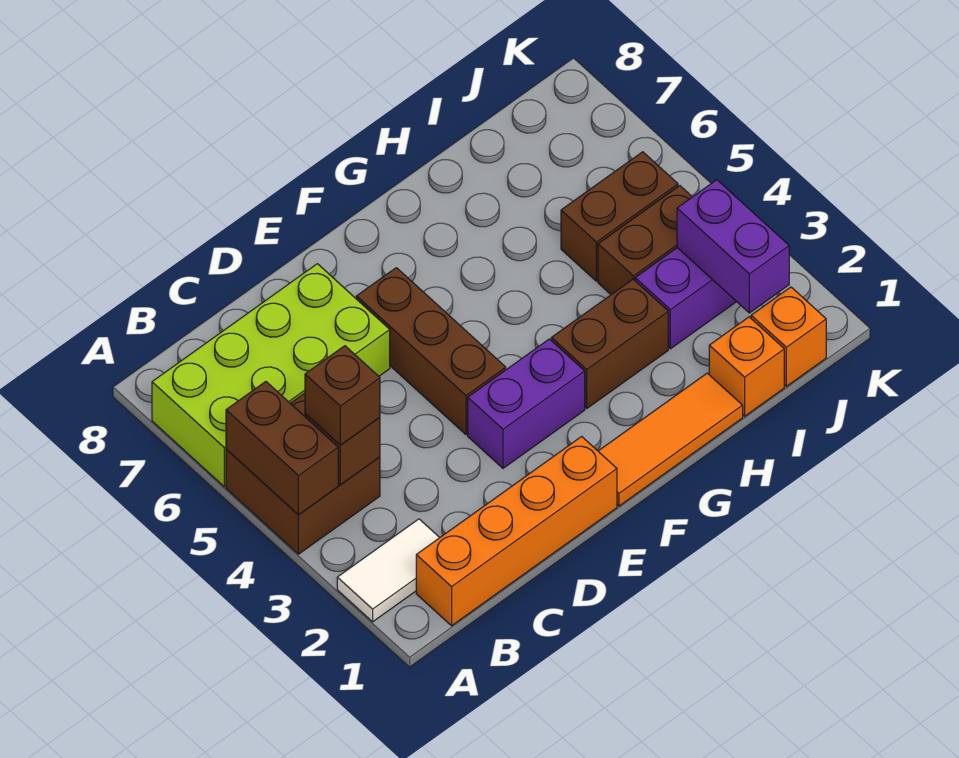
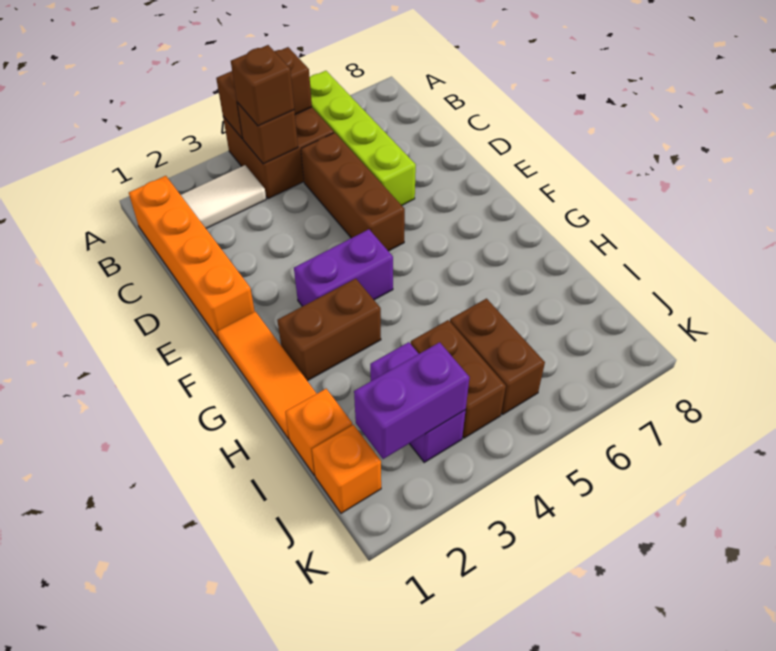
white tile A2:B2 level 1 -> white tile B2:B3 level 1
lime brick A6:D7 level 1 -> lime brick A6:D6 level 1
purple brick E3:F3 level 1 -> purple brick F3:F4 level 1
brown brick E4:E6 level 1 -> brown brick C5:E5 level 1
brown brick G3:H3 level 1 -> brown brick G2:G3 level 1

